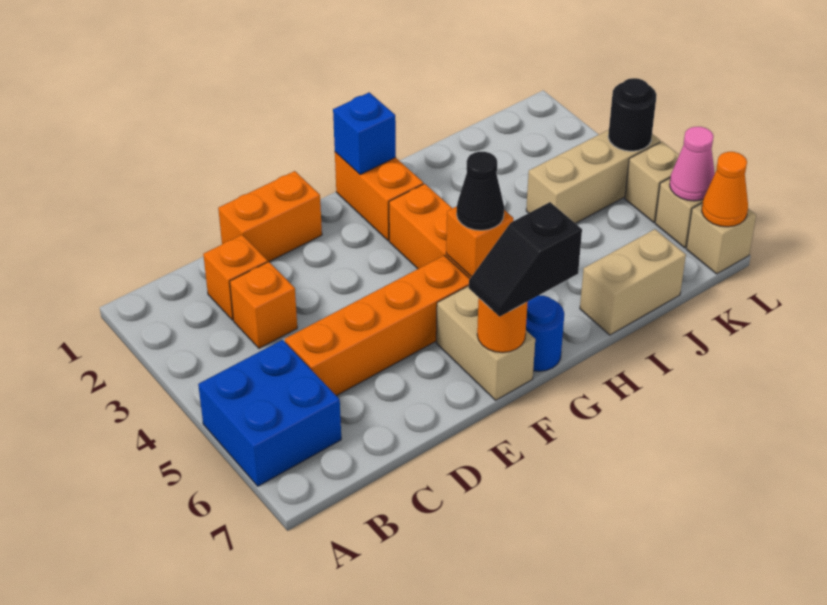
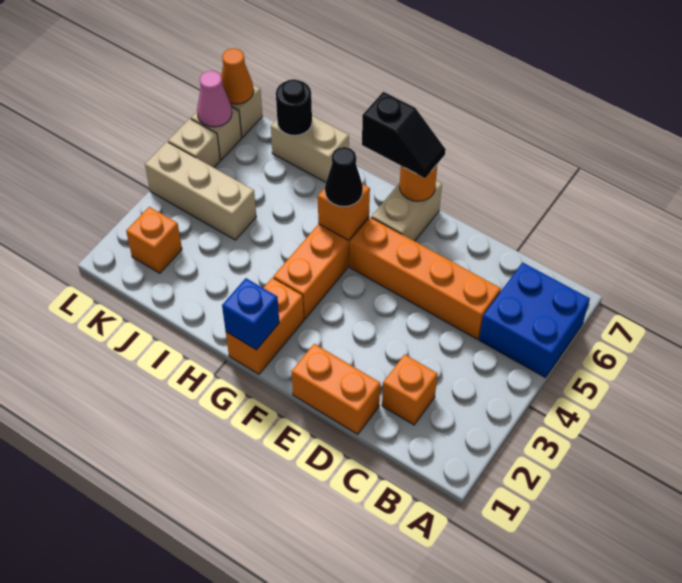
orange brick C3 level 1 -> orange brick K2 level 1
blue round brick G7 level 1 -> none
black round brick L4 level 2 -> black round brick J7 level 2

